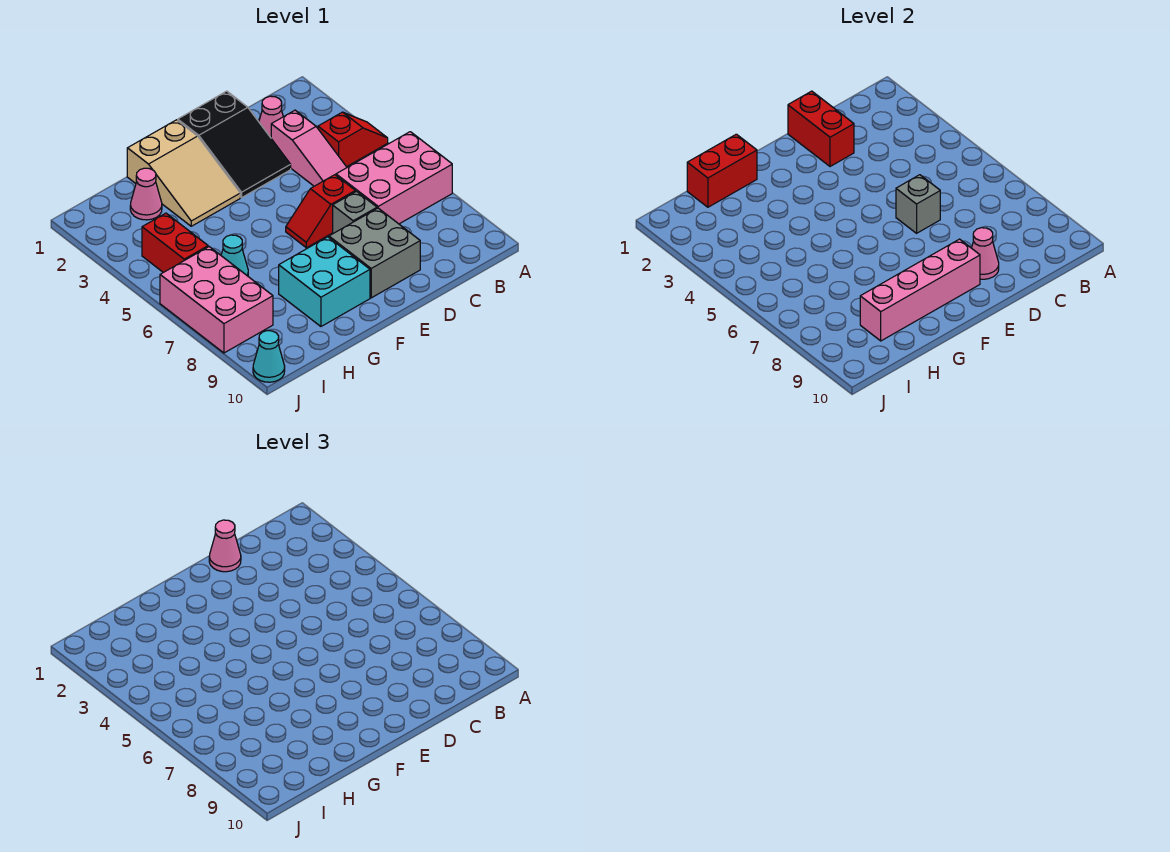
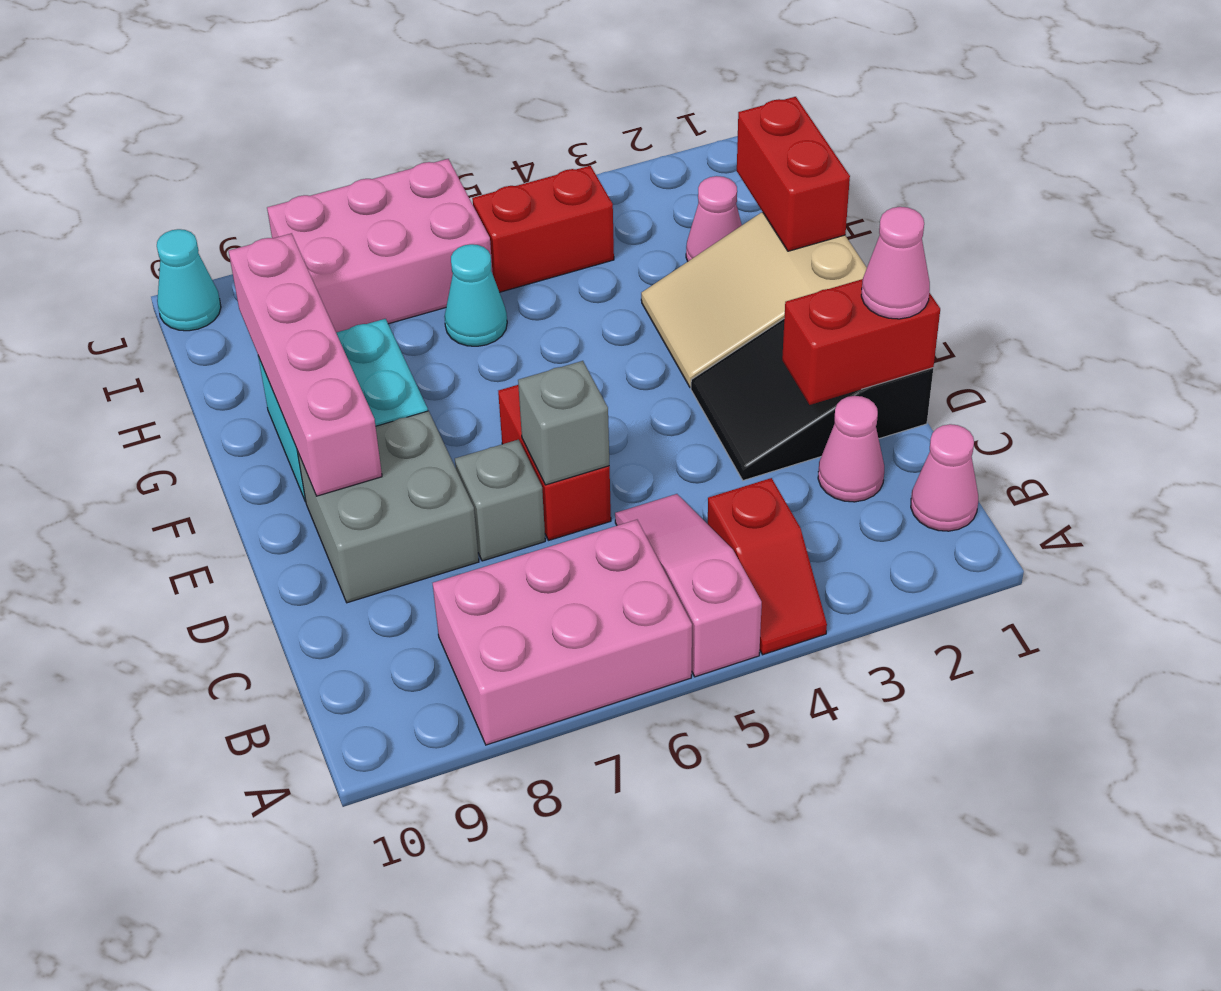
pink brick A6:C7 level 1 -> pink brick A6:B8 level 1
pink slope C3:C5 level 1 top 3 -> pink slope A5:C5 level 1 top A
red slope D6:E6 level 1 top D -> red brick D6:E6 level 1
pink cone D9 level 2 -> pink cone B1 level 1

